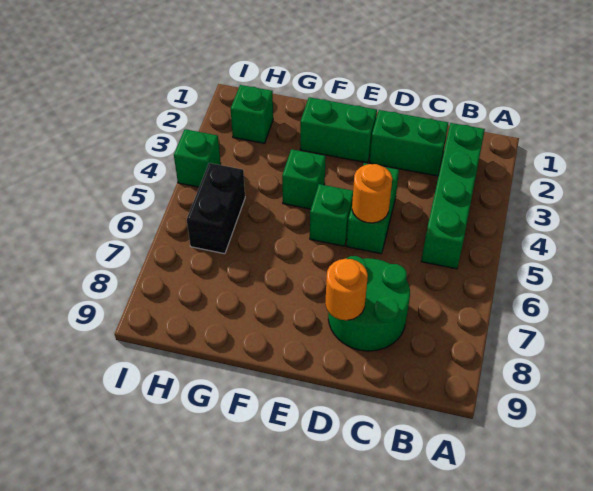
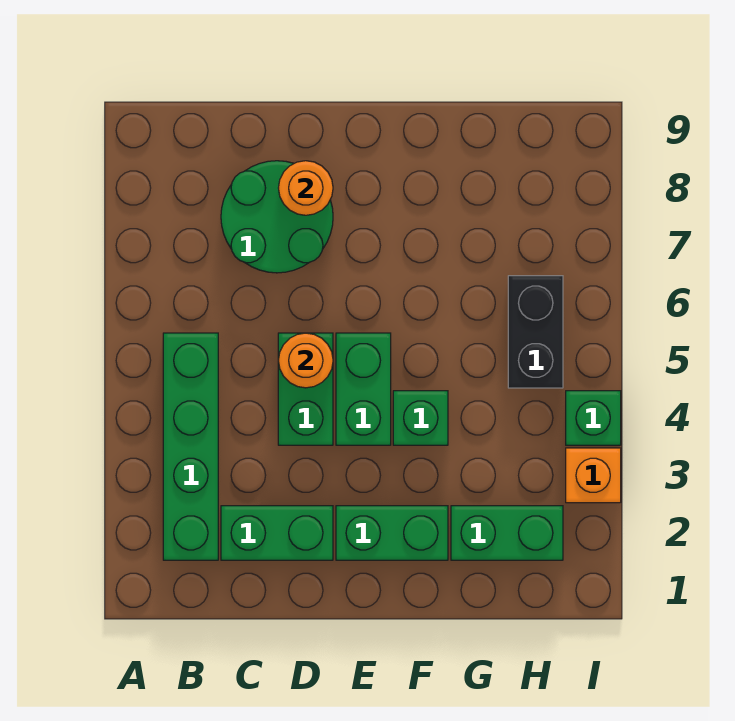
green brick E5 level 1 -> green brick E4:E5 level 1
green brick H2 level 1 -> green brick G2:H2 level 1
none -> orange brick I3 level 1

